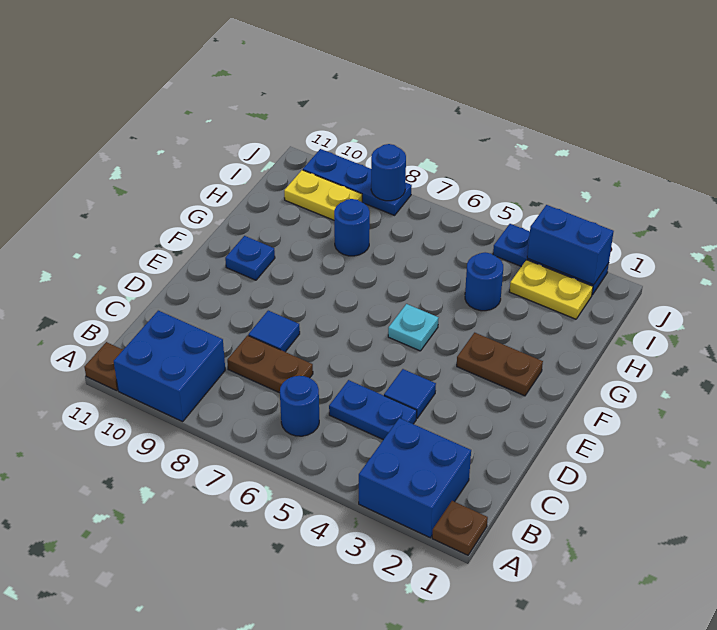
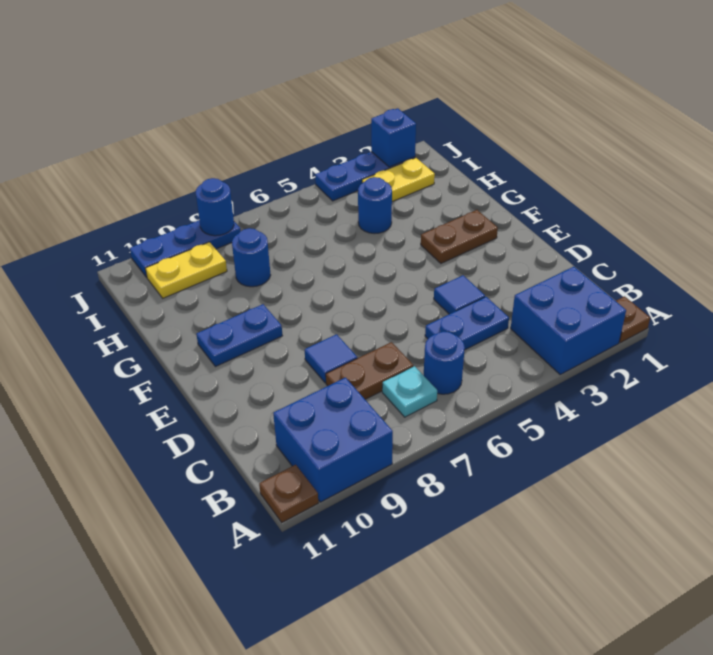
cyan plate F5 level 1 -> cyan plate B7 level 1
blue plate F10 level 1 -> blue plate F9:F10 level 1
blue brick J2:J3 level 2 -> blue brick J2 level 2

